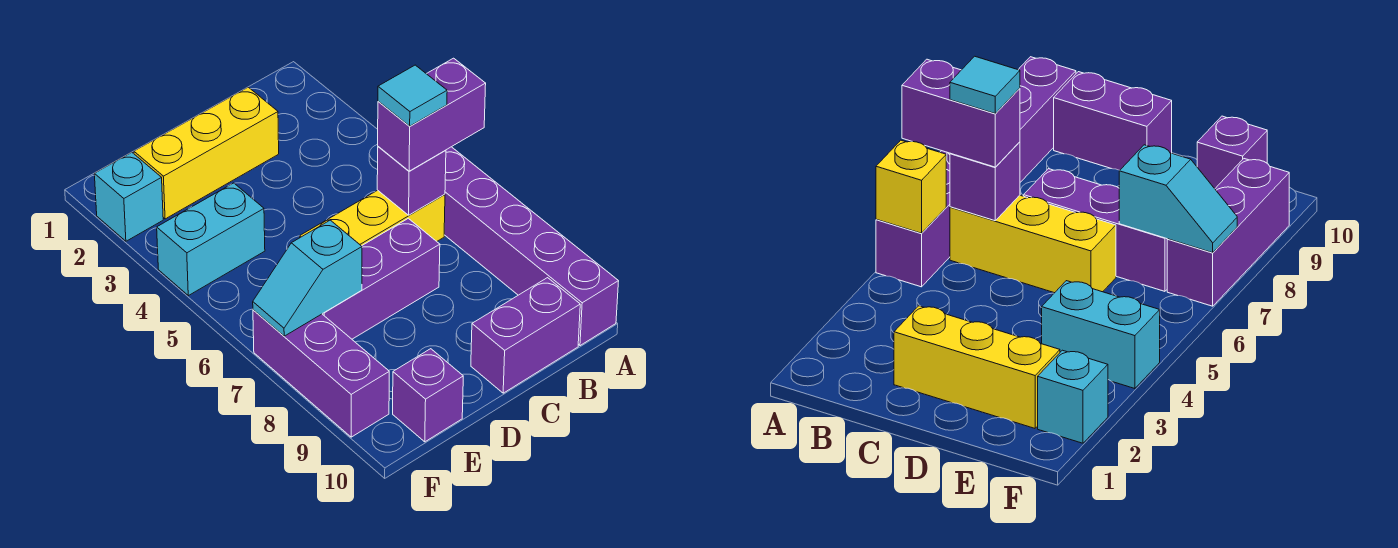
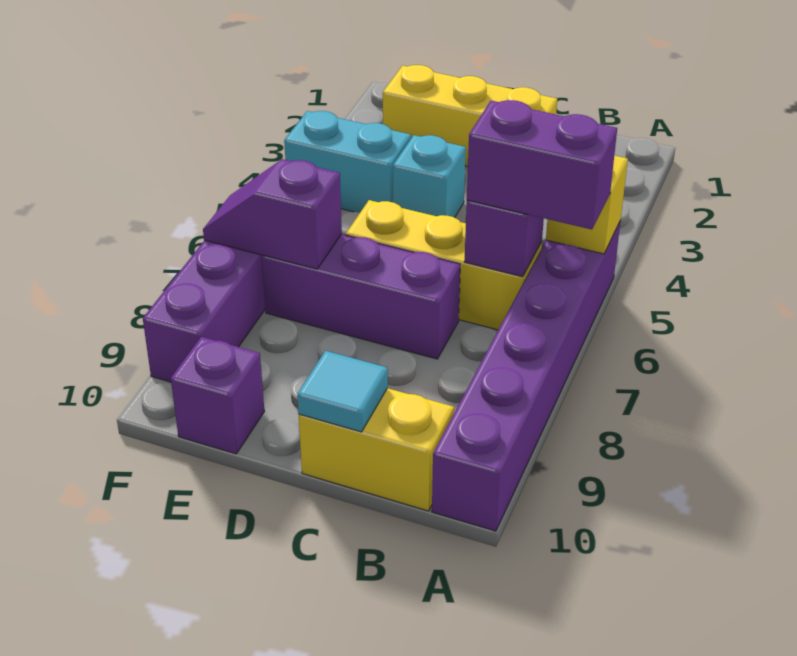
cyan tile B6 level 4 -> cyan tile C10 level 2
purple brick B10:C10 level 1 -> yellow brick B10:C10 level 1
cyan slope E7:F7 level 2 top E -> purple slope E7:F7 level 2 top E
cyan brick F2 level 1 -> cyan brick D4 level 1

